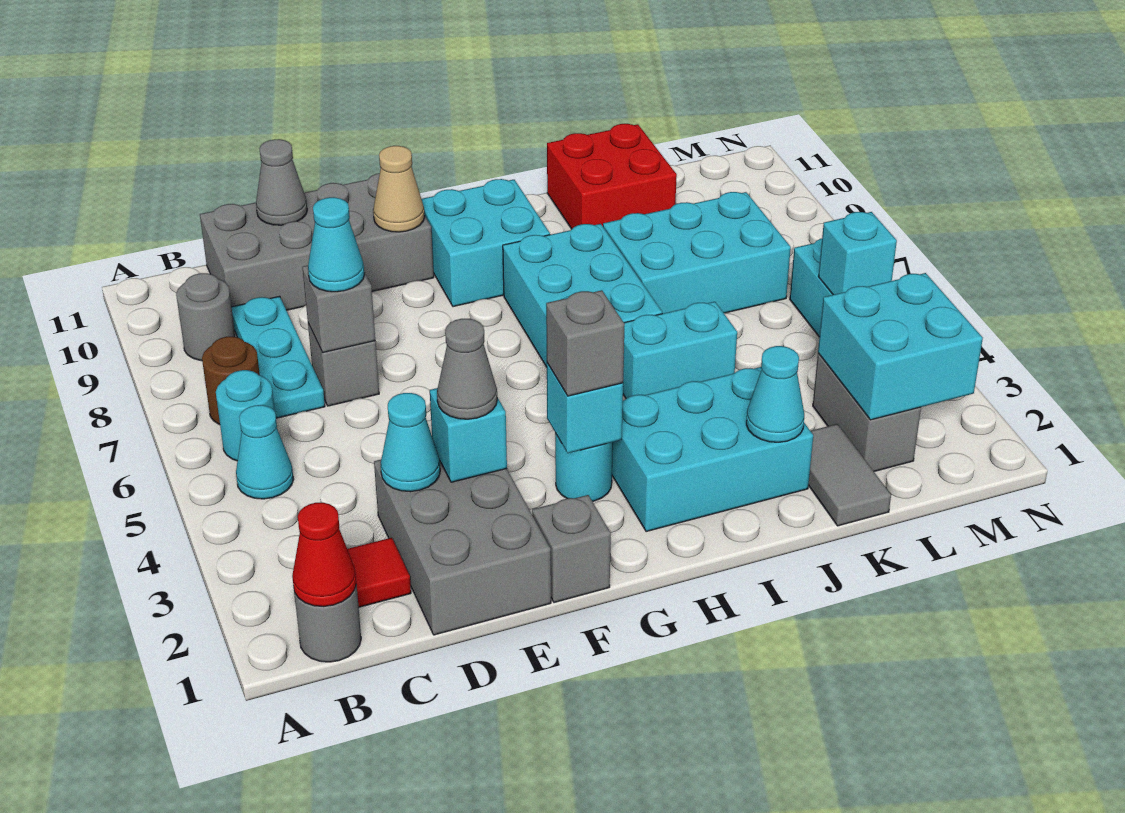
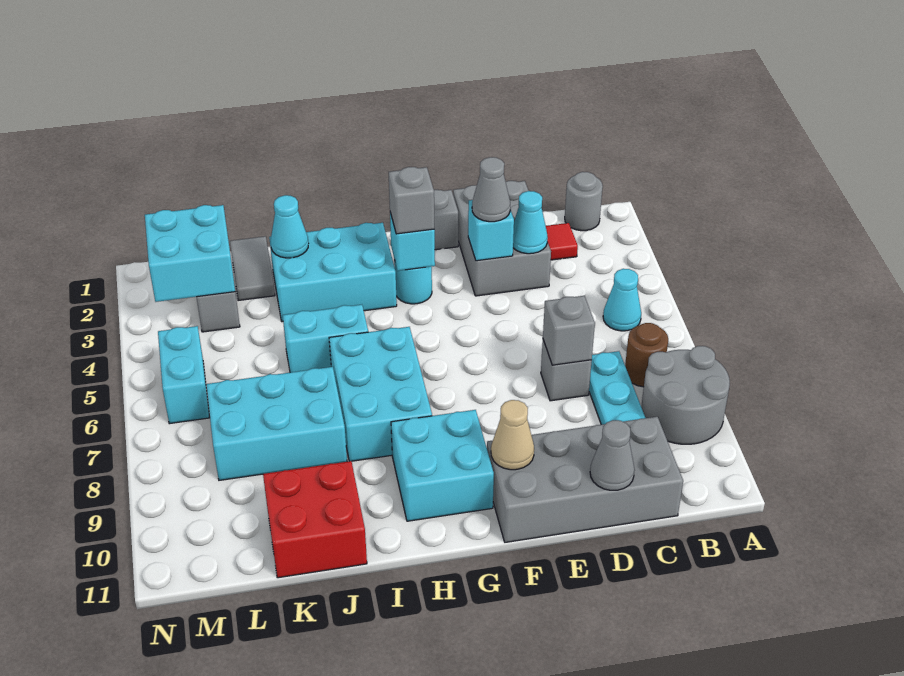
red cone B1 level 2 -> none
cyan round brick B6 level 1 -> none
grey round brick B9 level 1 -> grey round brick A8:B9 level 1
cyan cone D7 level 3 -> none
cyan brick M5 level 2 -> none

